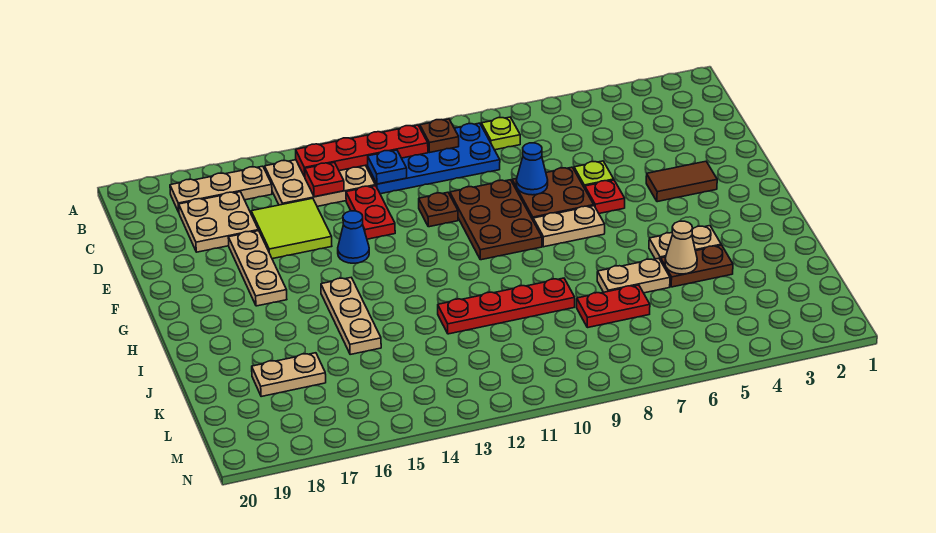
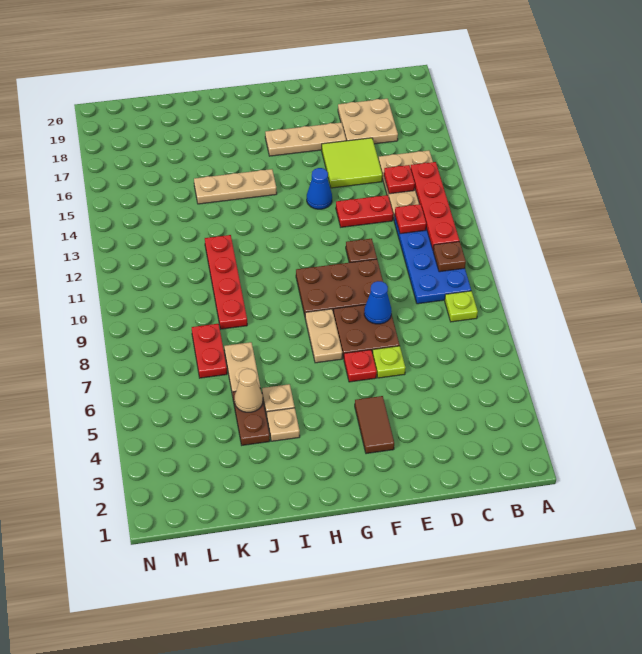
tan plate B16:B18 level 1 -> none
blue plate C12 level 2 -> red plate C12 level 2
tan plate K17:K18 level 1 -> none

